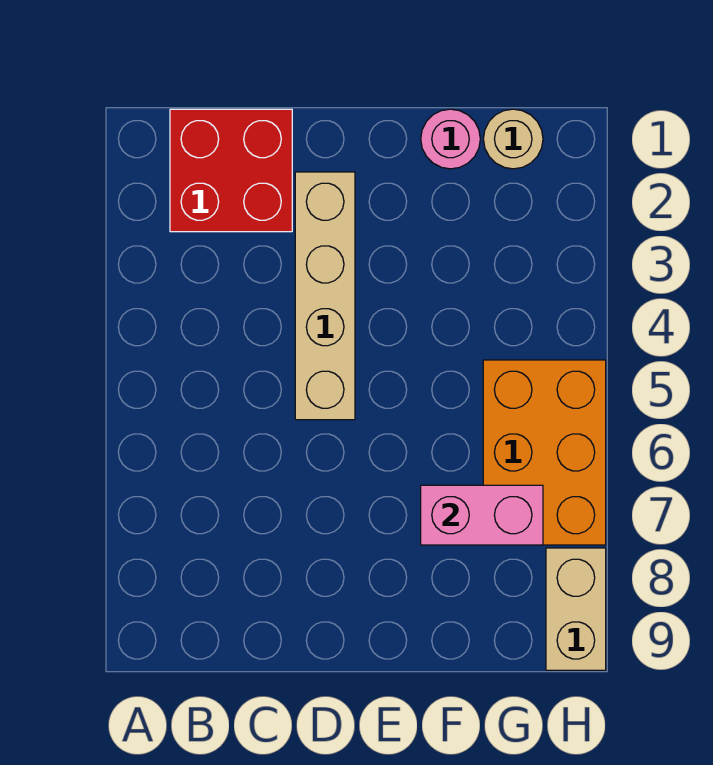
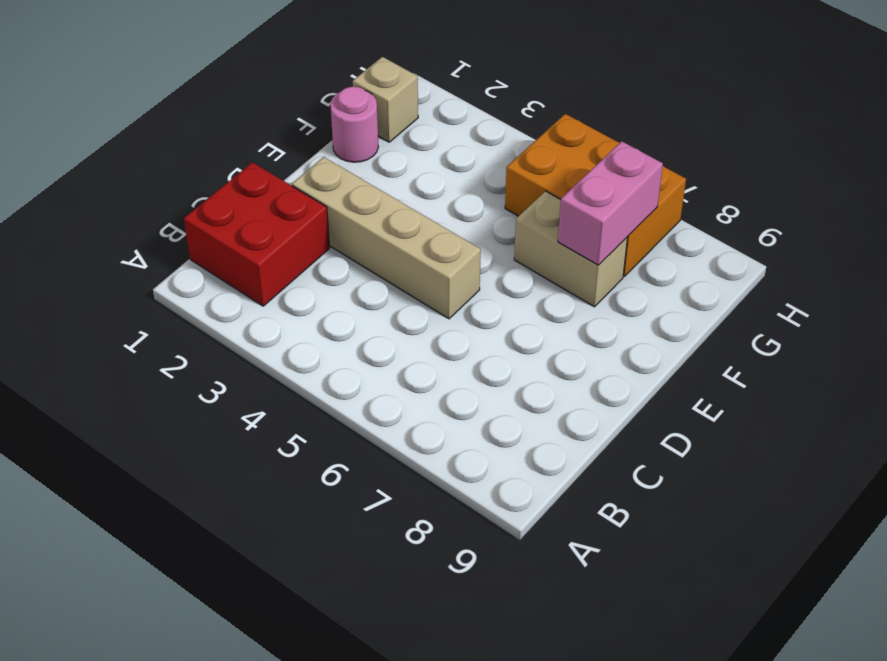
tan round brick G1 level 1 -> tan brick G1 level 1
tan brick H8:H9 level 1 -> tan brick F6:F7 level 1

